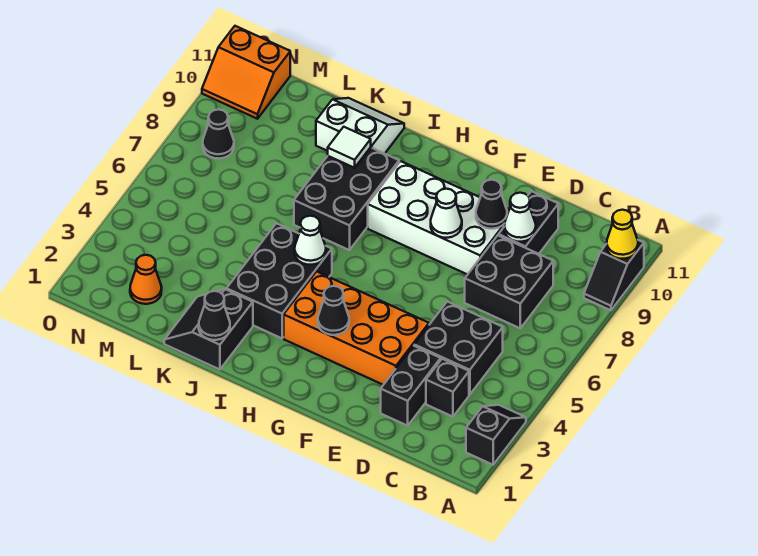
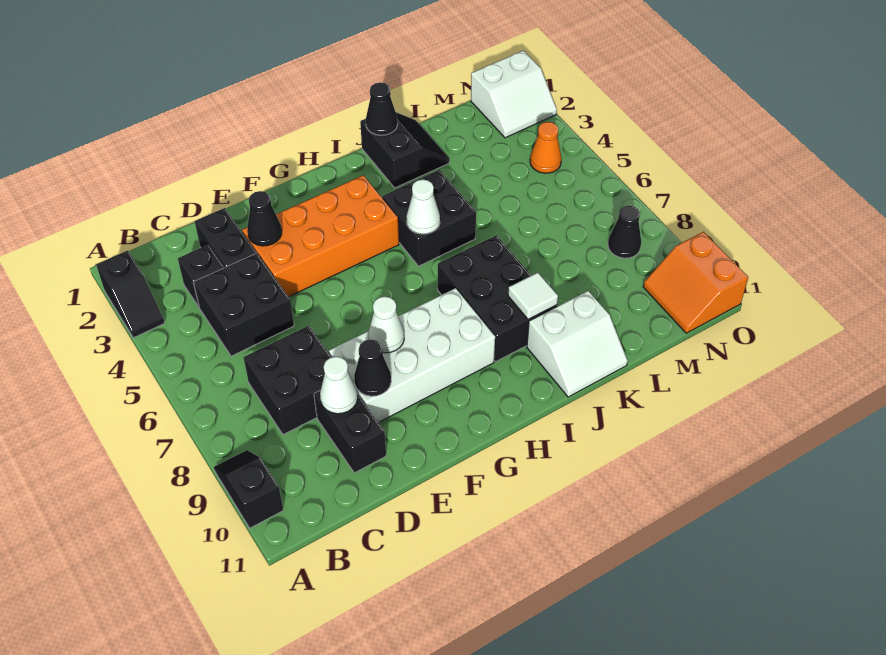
yellow cone A10 level 2 -> none
black cone G3 level 2 -> black cone E3 level 2
black brick I3:J5 level 1 -> black brick I4:J5 level 1
orange cone M2 level 1 -> orange cone N4 level 1
none -> white slope N1:O2 level 1 top 1
orange slope N10:O11 level 1 top 11 -> orange slope N10:O11 level 1 top O

